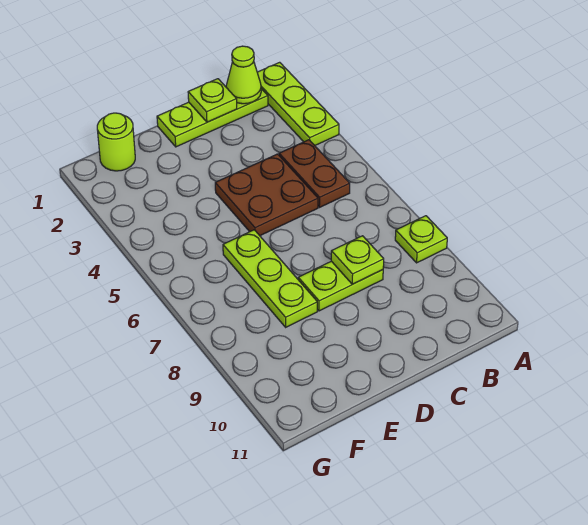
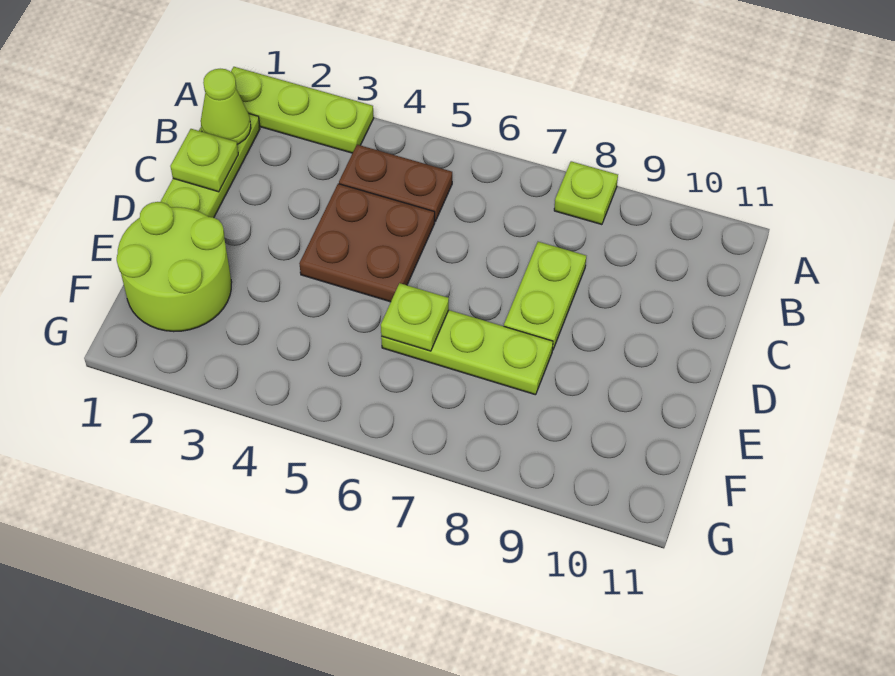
lime plate C8 level 2 -> lime plate E6 level 2
lime round brick F1 level 1 -> lime round brick E1:F2 level 1

